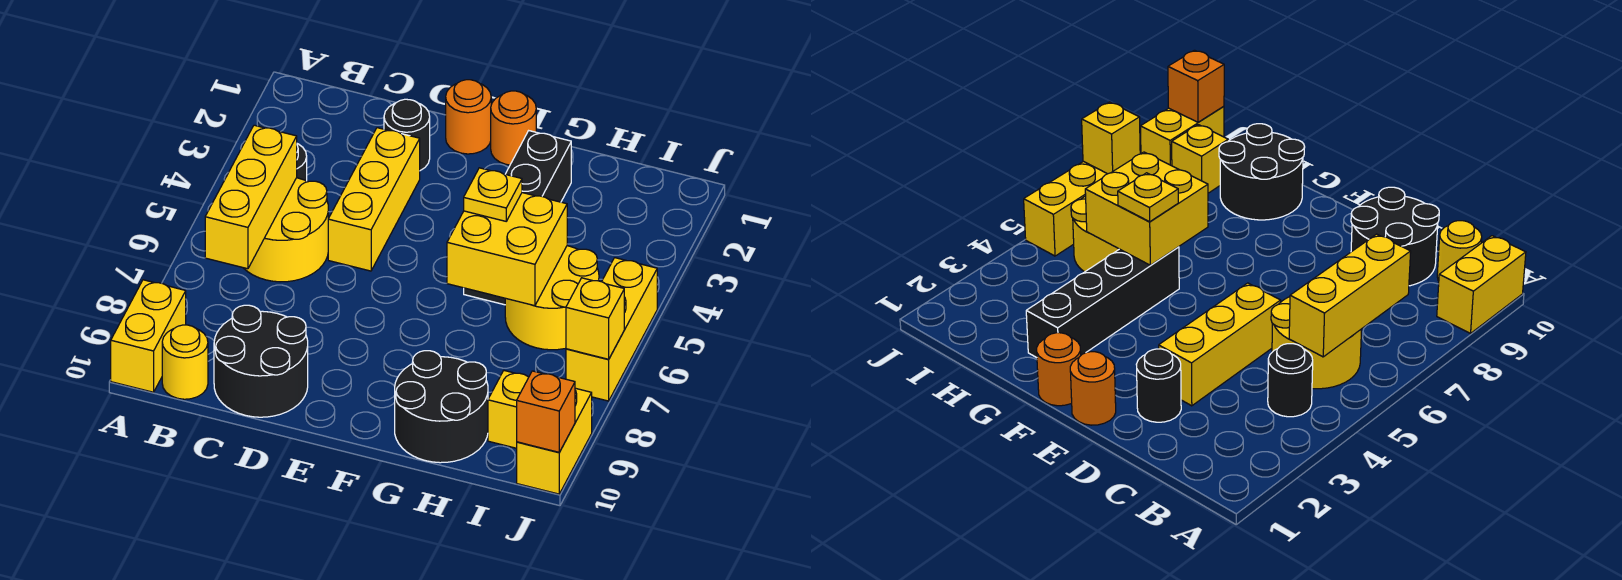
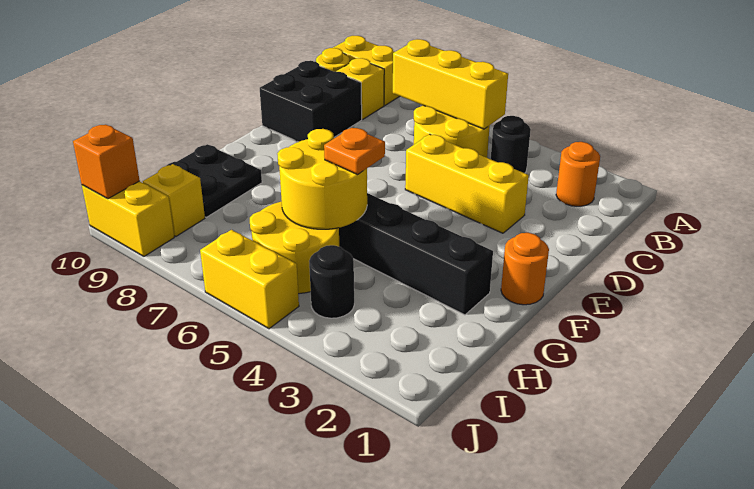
black round brick C9:D10 level 1 -> black brick C9:D10 level 1
black round brick D2 level 1 -> black round brick I4 level 1
orange round brick E1 level 1 -> orange round brick B2 level 1
yellow brick G5:H6 level 2 -> yellow round brick G5:H6 level 2
yellow plate G5 level 3 -> orange plate G5 level 3
black round brick G9:H10 level 1 -> black plate G9:H10 level 1
yellow brick J5:J7 level 1 -> yellow brick J5:J6 level 1
yellow brick J7 level 2 -> yellow brick B9 level 1

